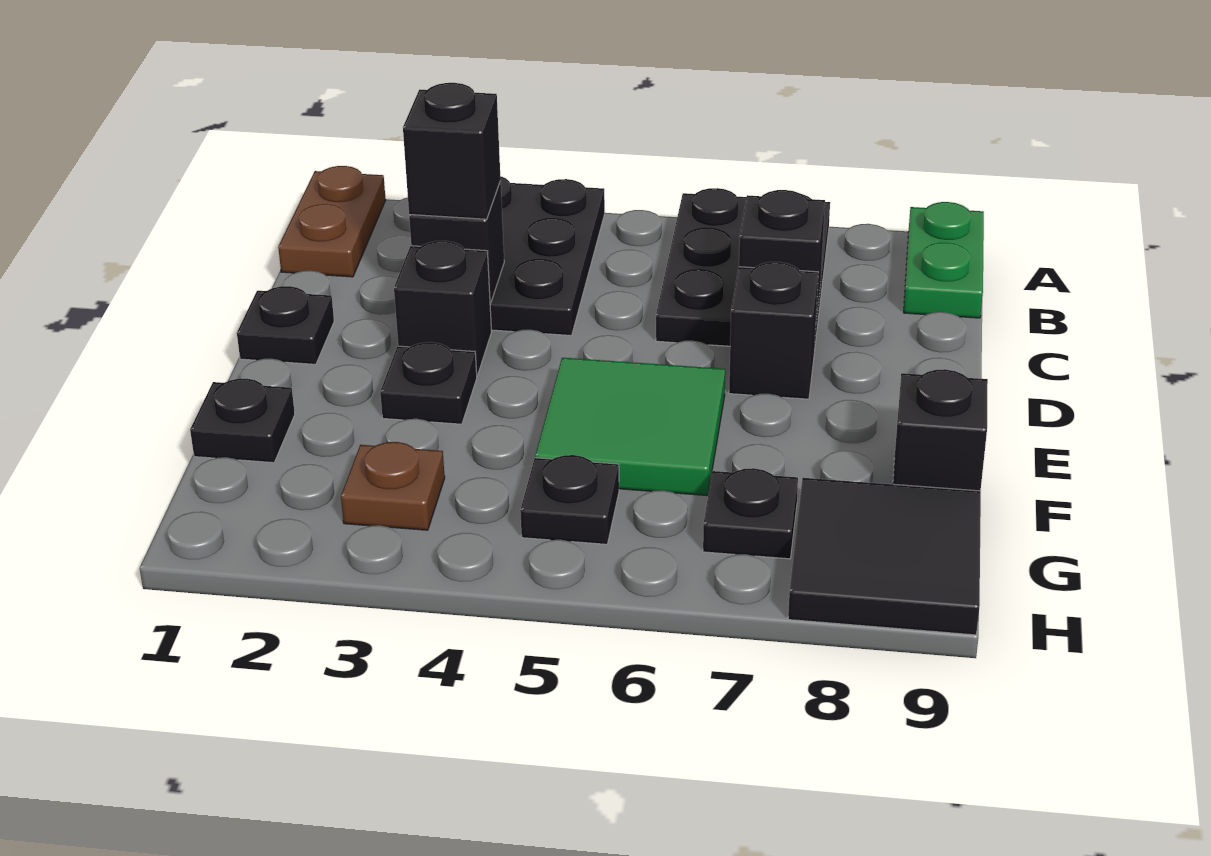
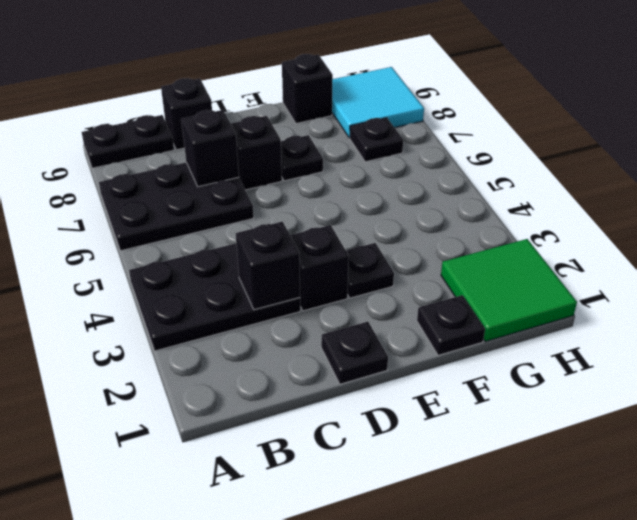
brown plate A1:B1 level 1 -> none
green plate A9:B9 level 1 -> black plate A9:B9 level 1
black brick C3 level 3 -> black brick C9 level 1
green tile E5:F6 level 1 -> green tile G1:H2 level 1
brown plate G3 level 1 -> none
black plate G5 level 1 -> black plate E7 level 1
black tile G8:H9 level 1 -> cyan tile G8:H9 level 1

